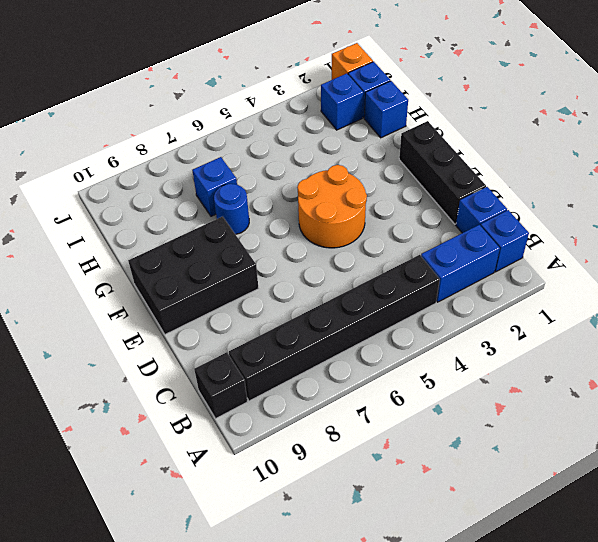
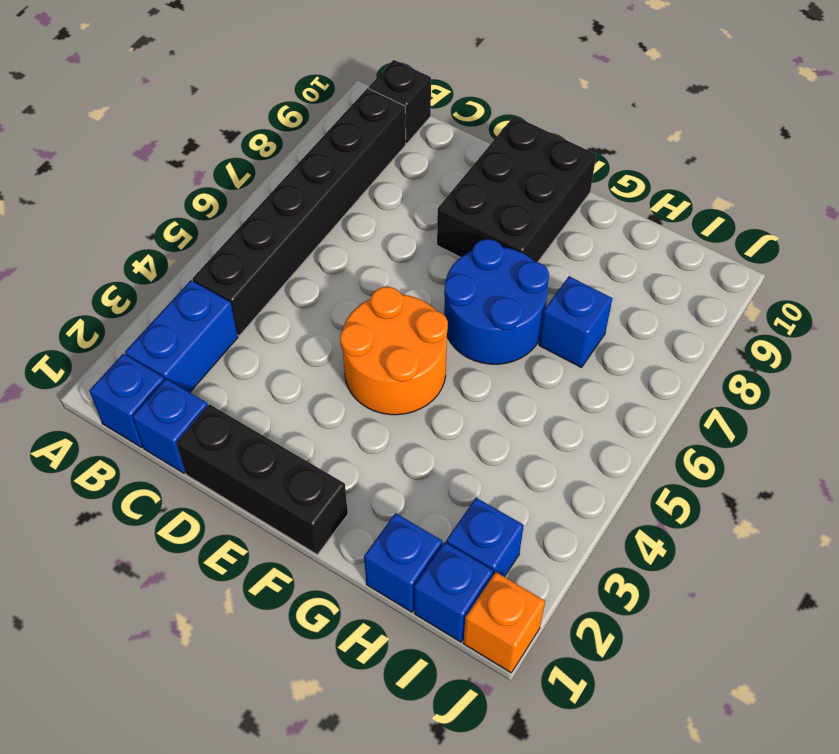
blue round brick G7 level 1 -> blue round brick F6:G7 level 1

